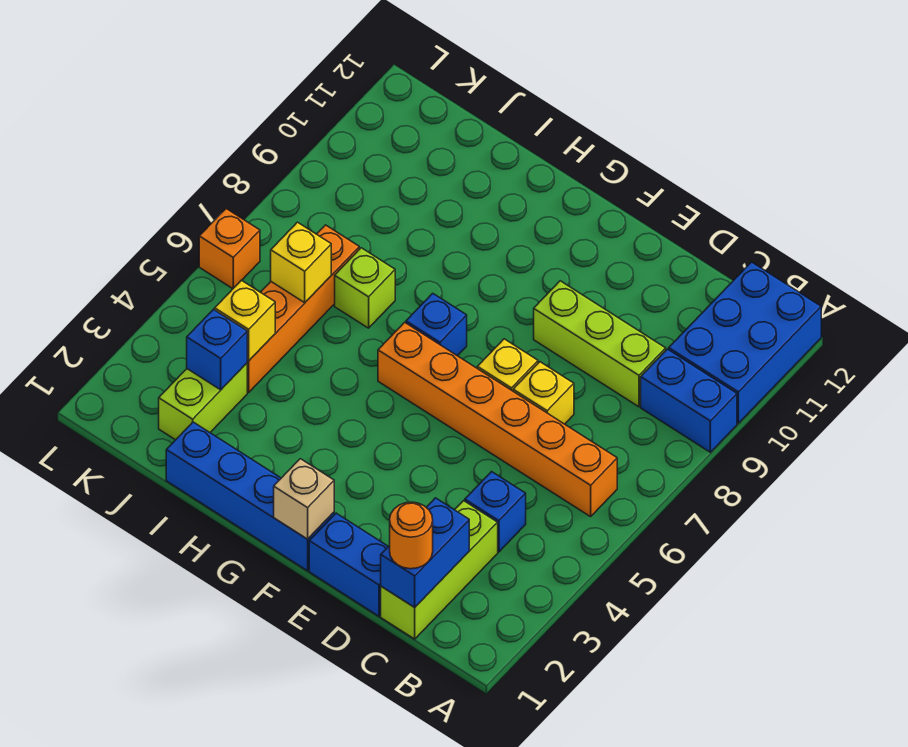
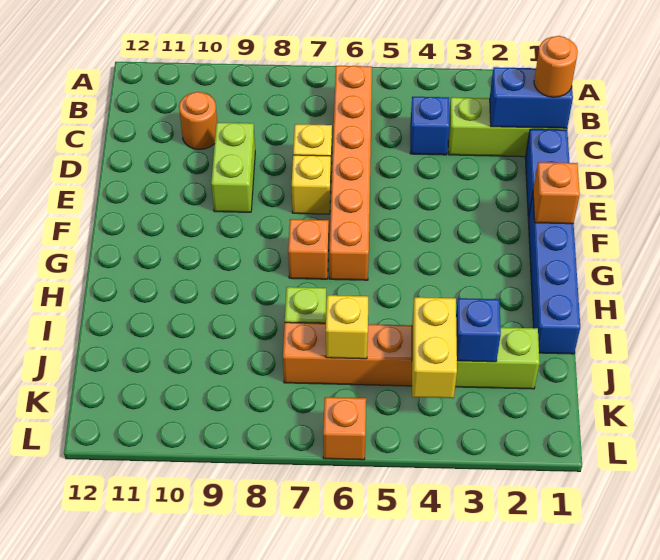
blue brick A9:B9 level 1 -> none
blue brick A10:B12 level 1 -> none
lime brick C9:E9 level 1 -> lime brick D9:E9 level 1
none -> orange round brick C10 level 1
tan brick F1 level 2 -> orange brick F1 level 2
blue brick G7 level 1 -> orange brick G7 level 1
yellow brick J4 level 2 -> yellow brick J4:K4 level 2

